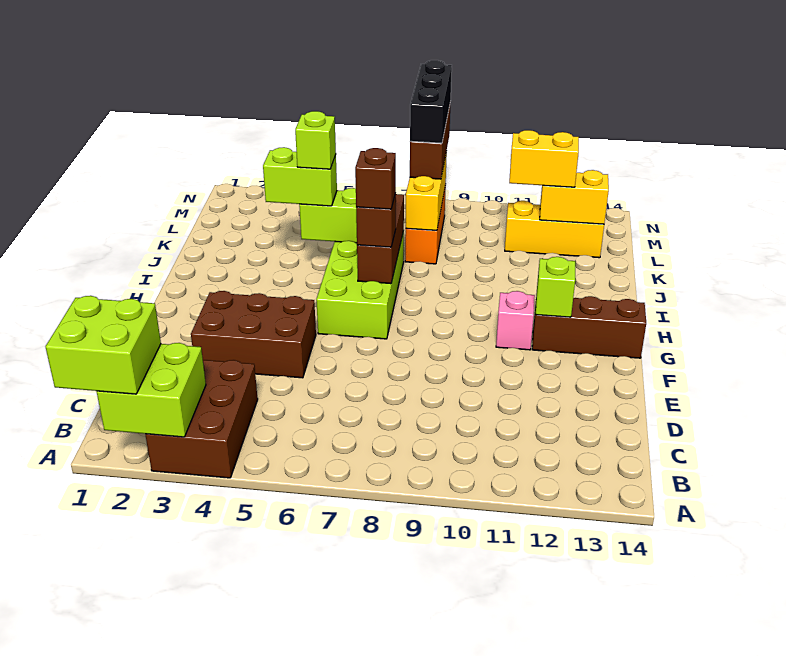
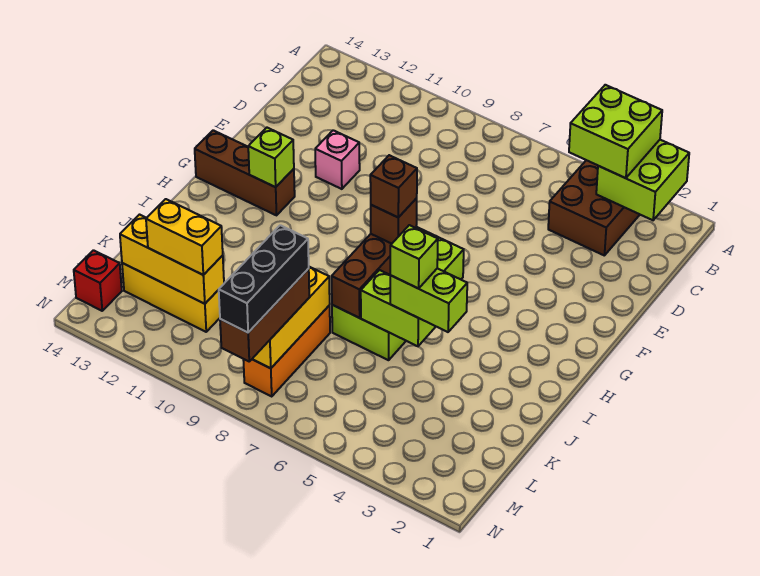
lime brick A1:B2 level 3 -> lime brick A3:B4 level 3
brown brick E3:F5 level 1 -> none
pink brick G11 level 1 -> pink brick E11 level 1
yellow brick L12:L13 level 2 -> yellow brick L11:L13 level 2
none -> red brick M14 level 1

